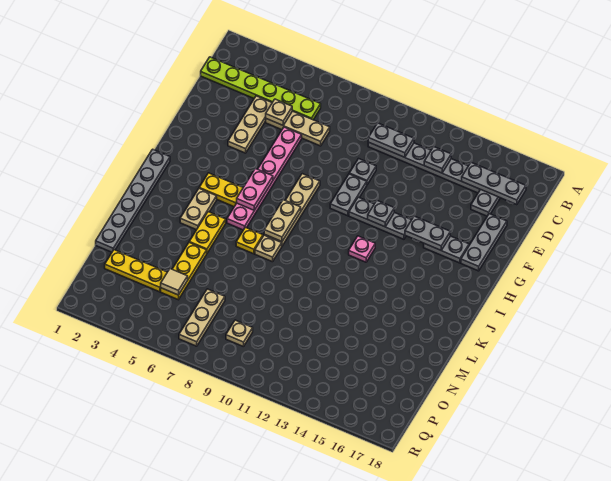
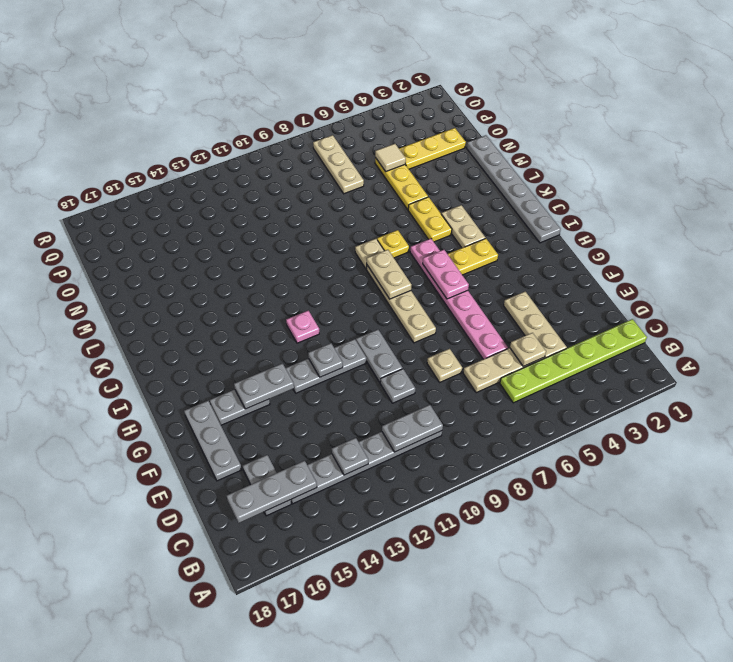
tan plate P9 level 1 -> tan plate E8 level 1

